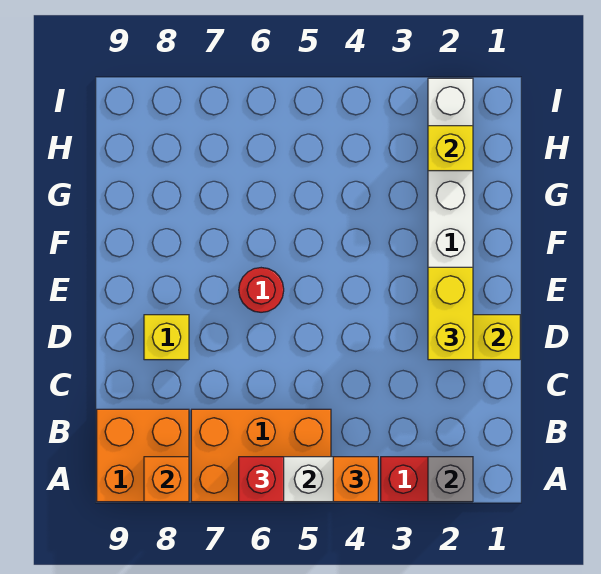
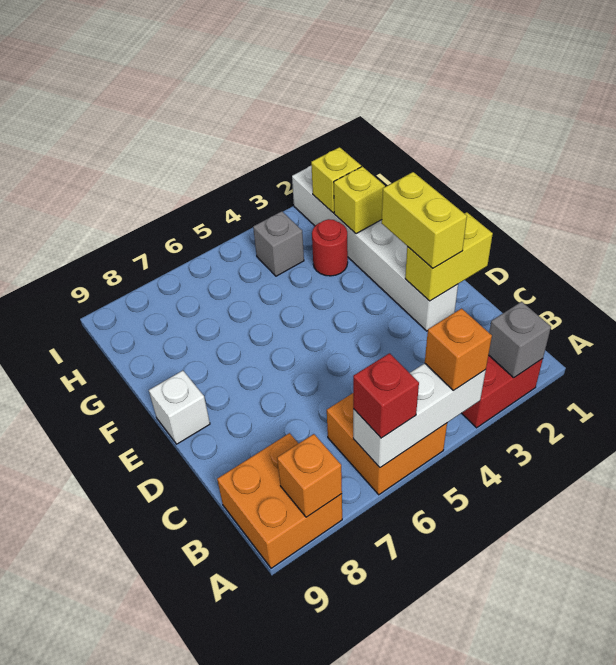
orange brick A5:B7 level 1 -> orange brick A5:B6 level 1
yellow brick D8 level 1 -> yellow brick G2 level 2
red round brick E6 level 1 -> red round brick G3 level 1
none -> white brick E9 level 1
none -> grey brick H4 level 1

